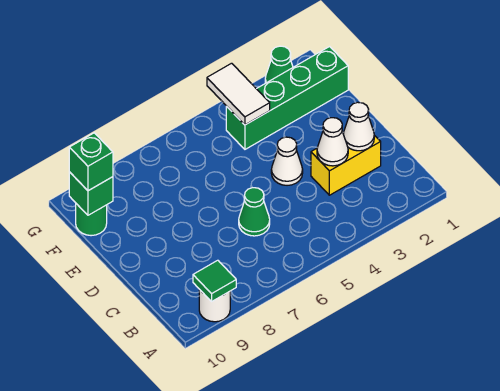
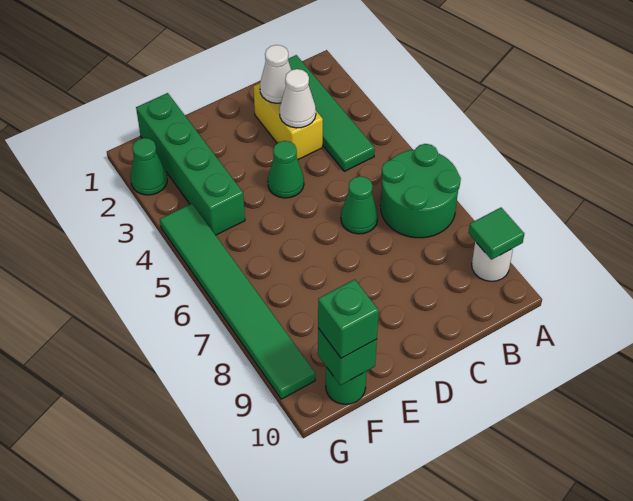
none -> green round brick A6:B7 level 1
none -> green tile B1:B4 level 1
white cone D4 level 1 -> green cone D4 level 1
white tile F4:G4 level 2 -> none
none -> green tile G4:G9 level 1

